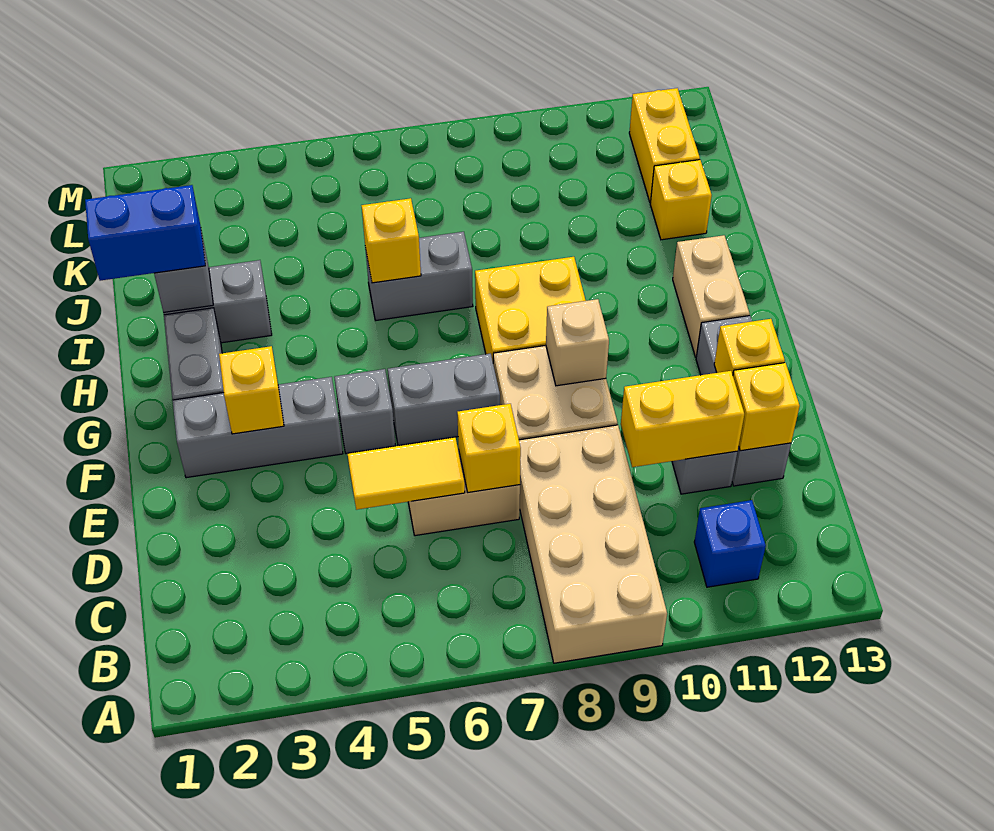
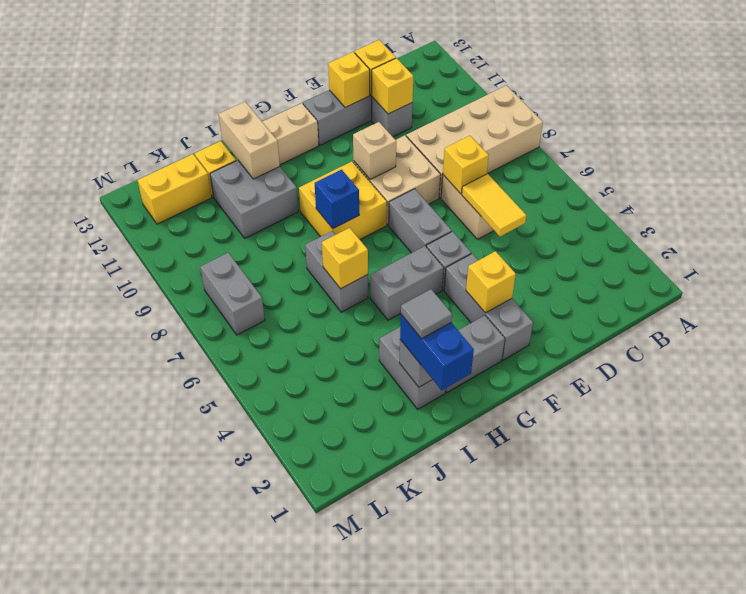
blue brick B11 level 1 -> blue brick H8 level 2
yellow brick D10:D11 level 2 -> yellow brick D11 level 2
none -> grey brick G5:H5 level 1
none -> grey tile I2 level 4
none -> grey brick I10:J11 level 1
none -> tan brick I11:I12 level 2
none -> grey brick L7:L8 level 1

